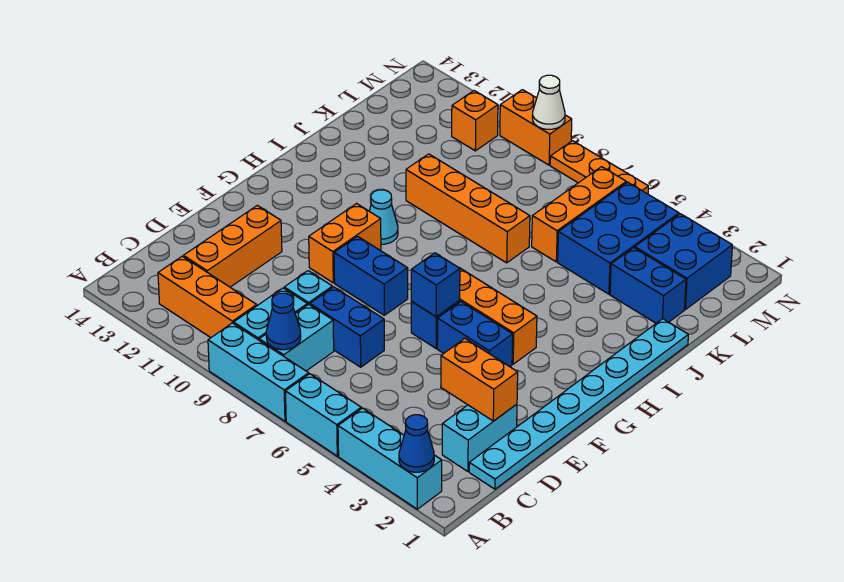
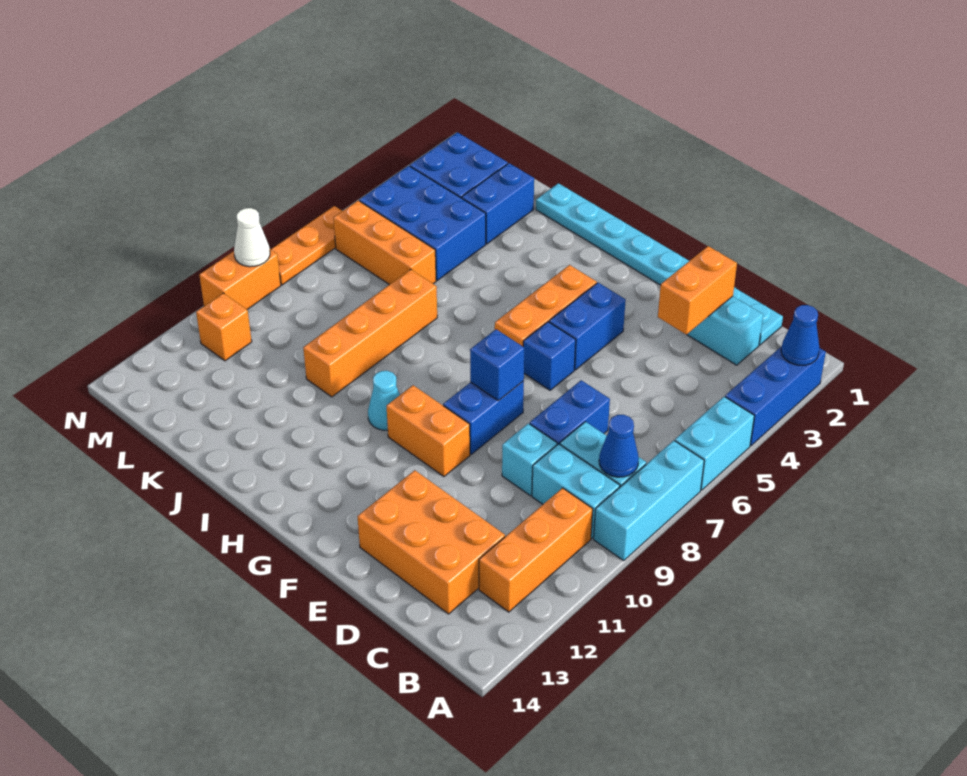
cyan brick A2:A4 level 1 -> blue brick A2:A4 level 1
orange brick C12:E12 level 1 -> orange brick C12:E13 level 1
blue brick F6 level 2 -> blue brick F8 level 2

